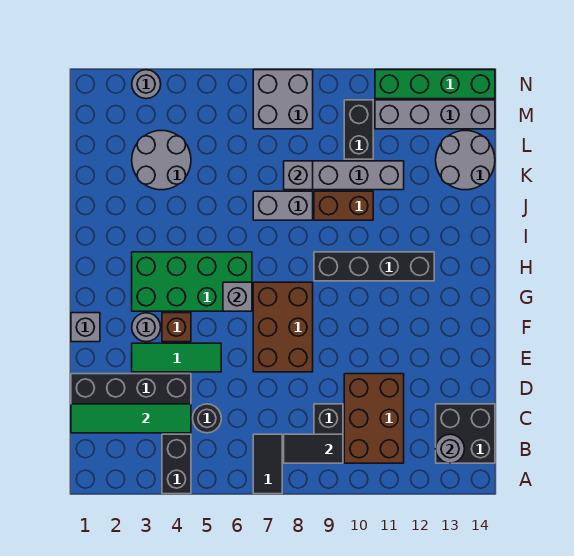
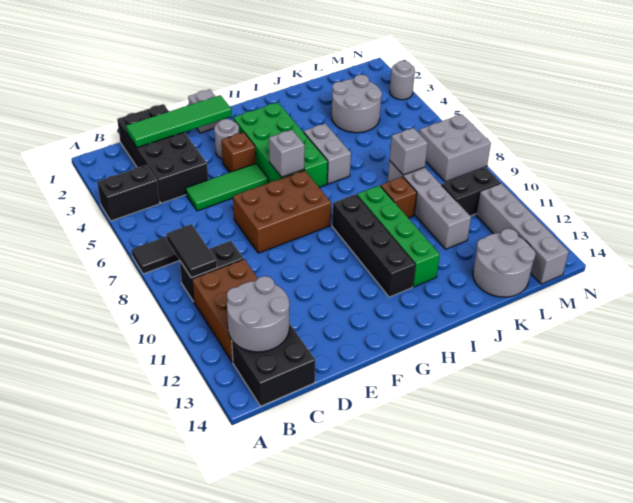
brown brick B10:D11 level 1 -> brown brick B10:C12 level 1
grey round brick B13 level 2 -> grey round brick B12:C13 level 2
green tile C1:C4 level 2 -> green tile C2:F2 level 2
black round brick C5 level 1 -> none
green tile E3:E5 level 1 -> green tile D5:F5 level 1
grey brick J7:J8 level 1 -> grey brick I5:I6 level 1
brown brick J9:J10 level 1 -> brown brick J9 level 1
green brick N11:N14 level 1 -> green brick I9:I12 level 1

